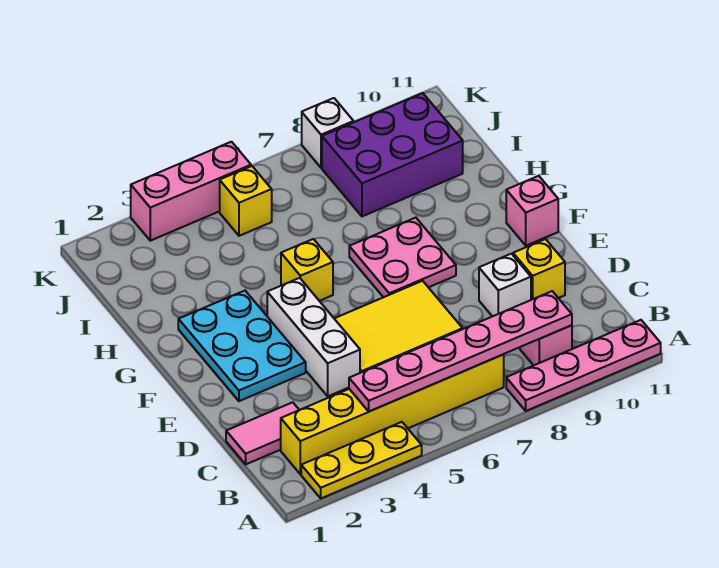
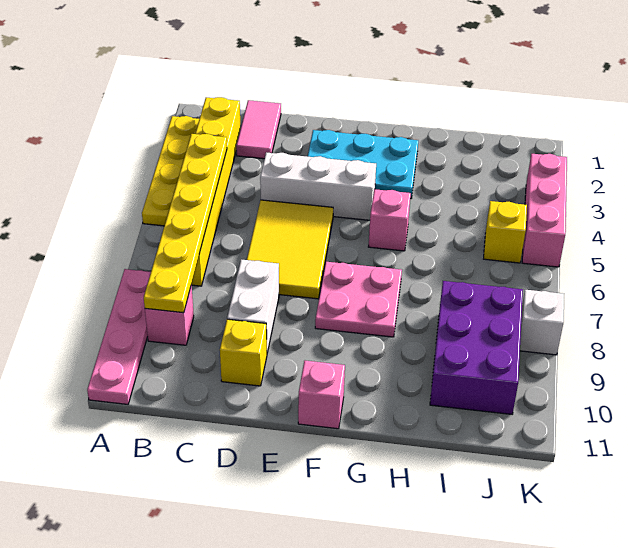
yellow plate A2:A4 level 1 -> yellow plate A2:A5 level 1
pink plate B4:B9 level 2 -> yellow plate B4:B9 level 2
white brick D9 level 1 -> white brick D8:D9 level 1
yellow brick G5 level 1 -> pink brick G5 level 1

